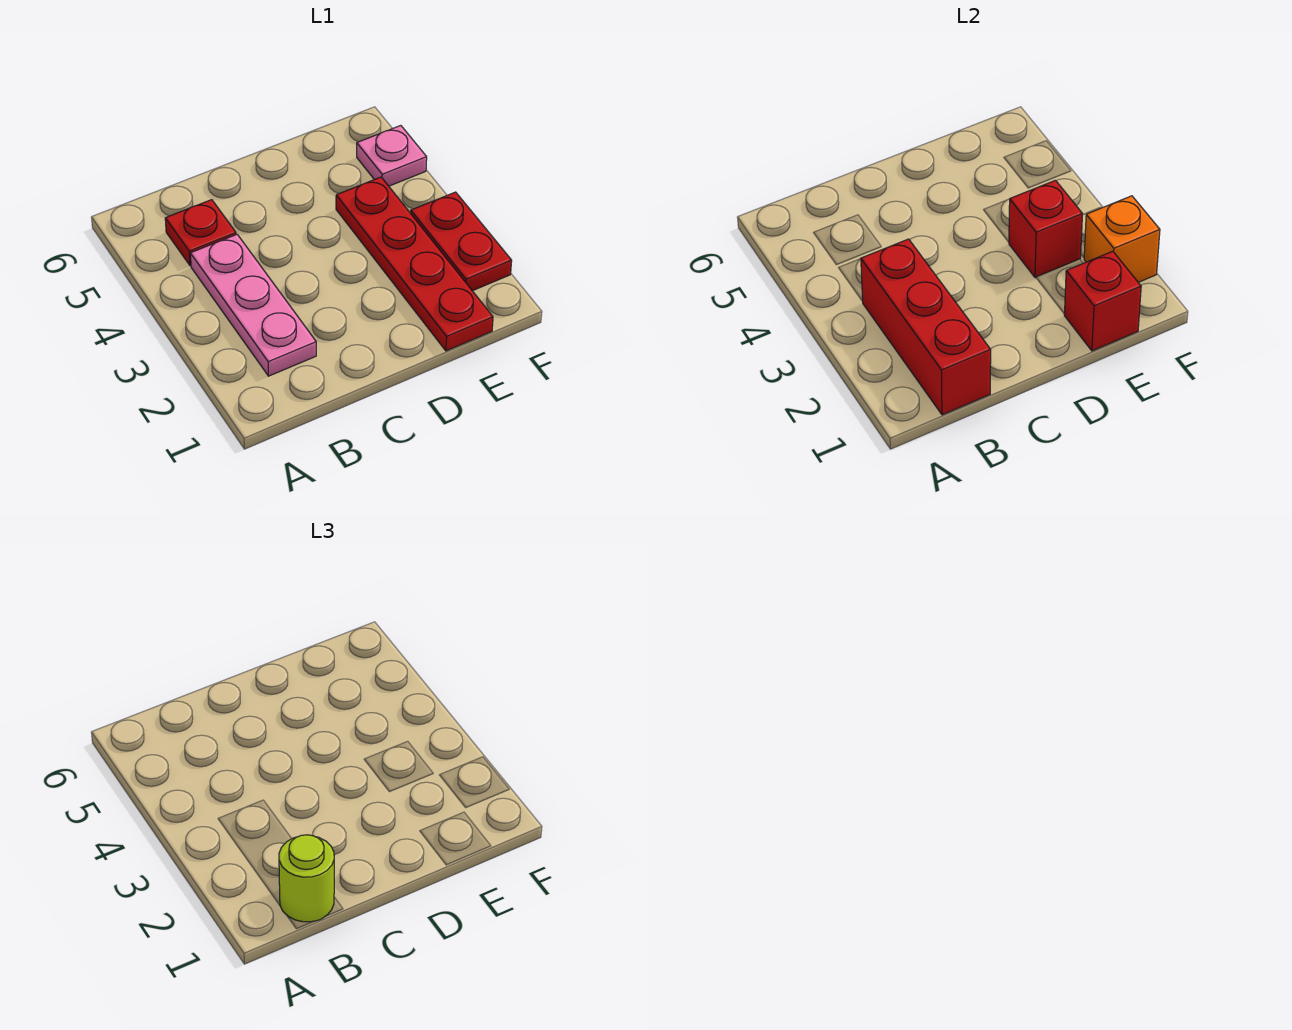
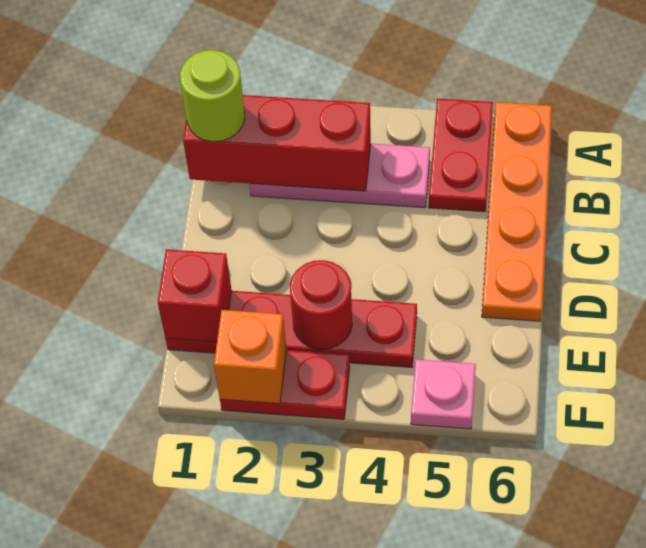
none -> orange plate A6:D6 level 1
red plate B5 level 1 -> red plate A5:B5 level 1
red brick E3 level 2 -> red round brick E3 level 2

